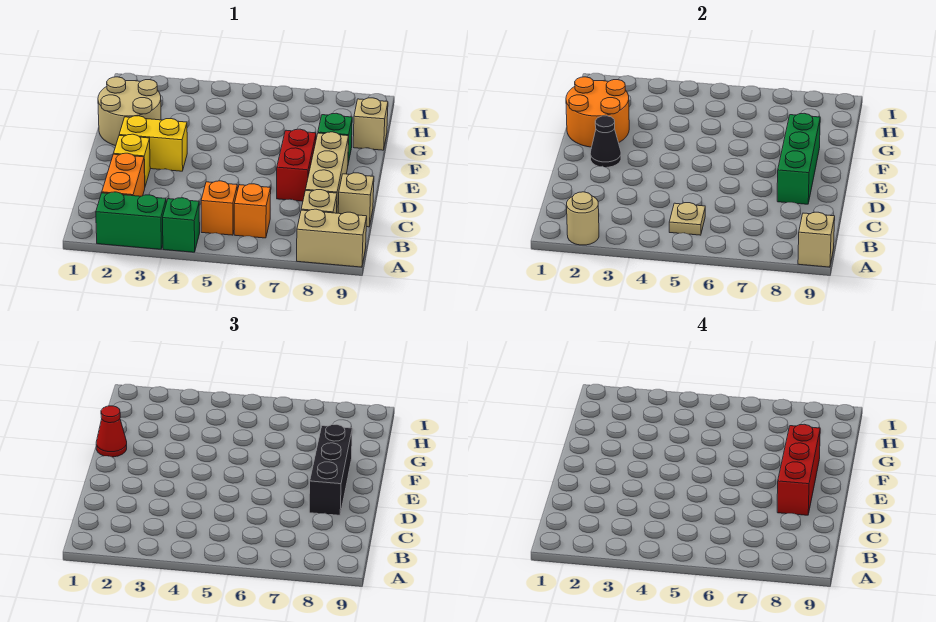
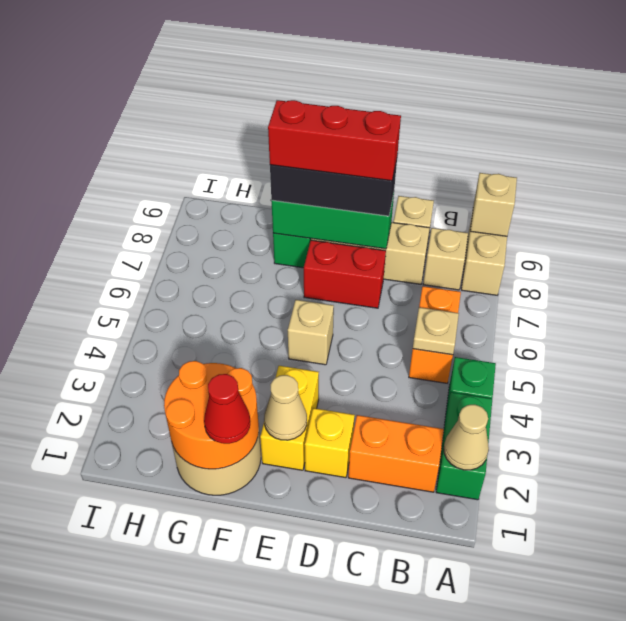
tan round brick A2 level 2 -> tan cone A2 level 2
black cone E2 level 2 -> tan cone E2 level 2
tan brick G9 level 1 -> tan brick E5 level 1

